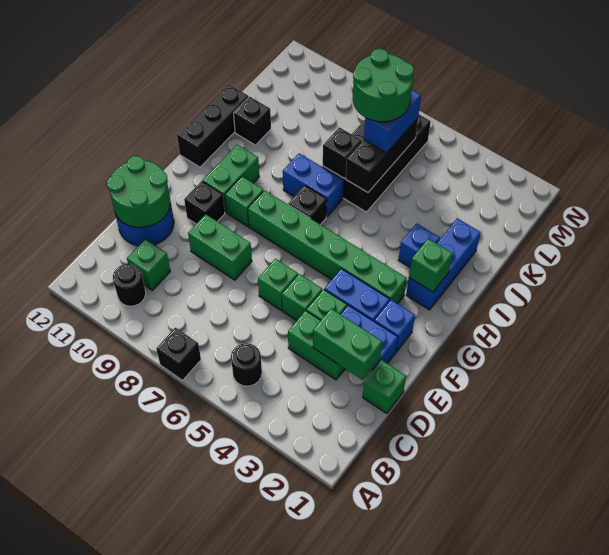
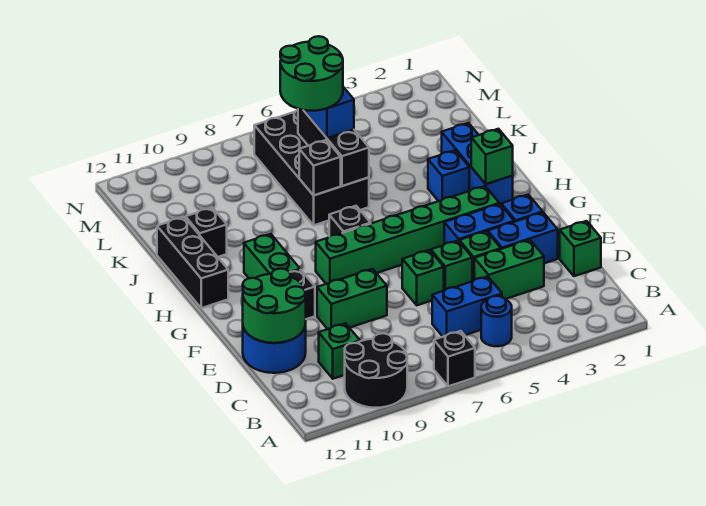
black round brick B5 level 1 -> blue round brick B5 level 1
black round brick B10 level 1 -> black round brick A9:B10 level 1
green brick D2:D3 level 2 -> none
green brick G9 level 1 -> none
blue brick I7:I8 level 1 -> blue brick C5:C6 level 1

